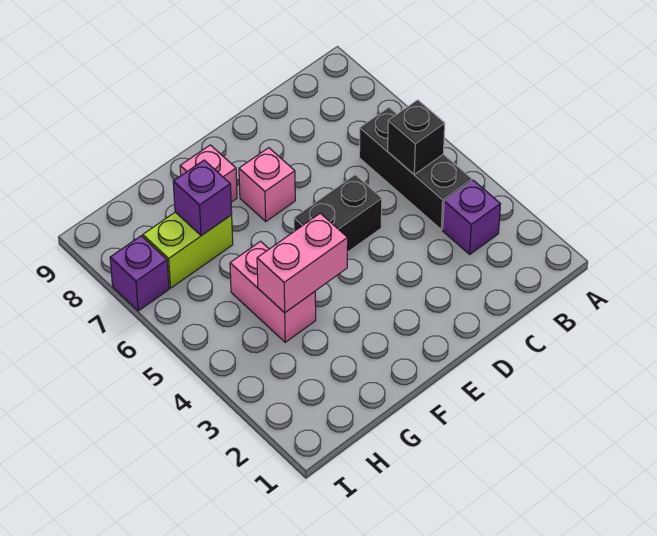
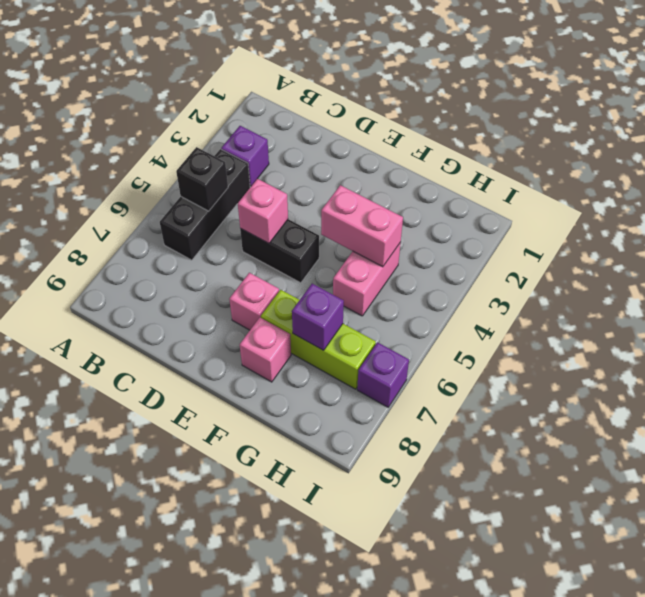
none -> pink brick D5 level 2
lime brick G7:H7 level 1 -> lime brick F7:H7 level 1

